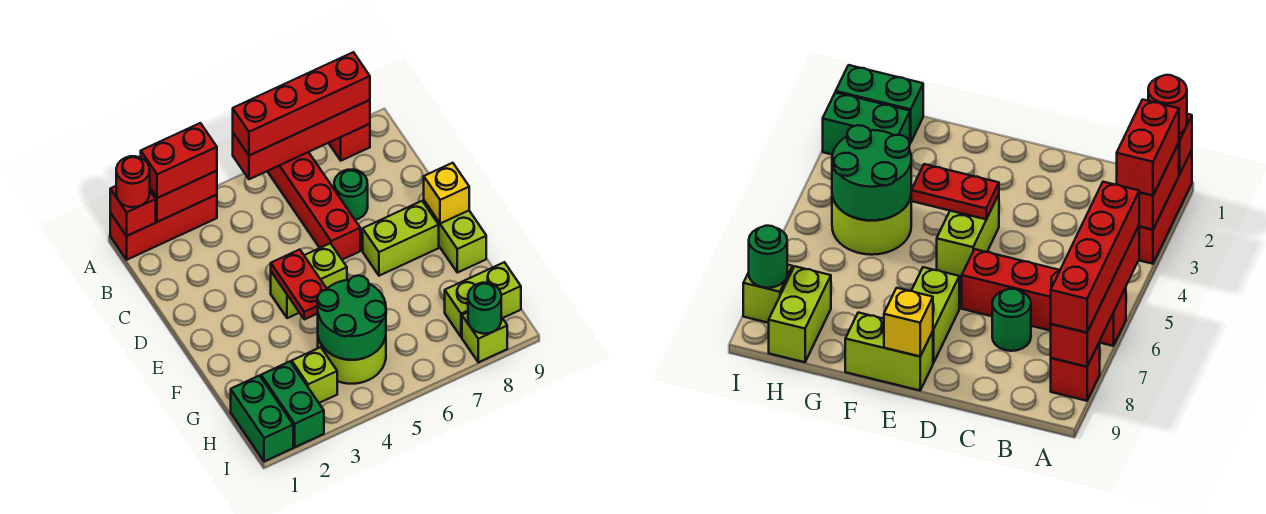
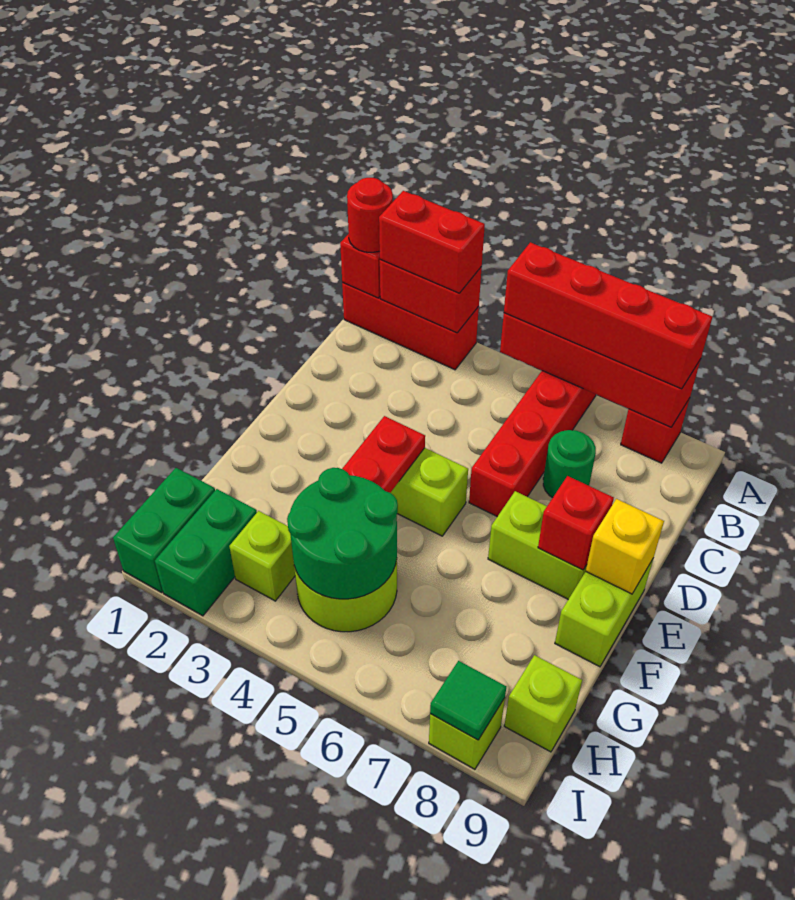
none -> red brick E8 level 2
lime brick H8:H9 level 1 -> lime brick H9 level 1
green round brick I8 level 2 -> green tile I8 level 2

